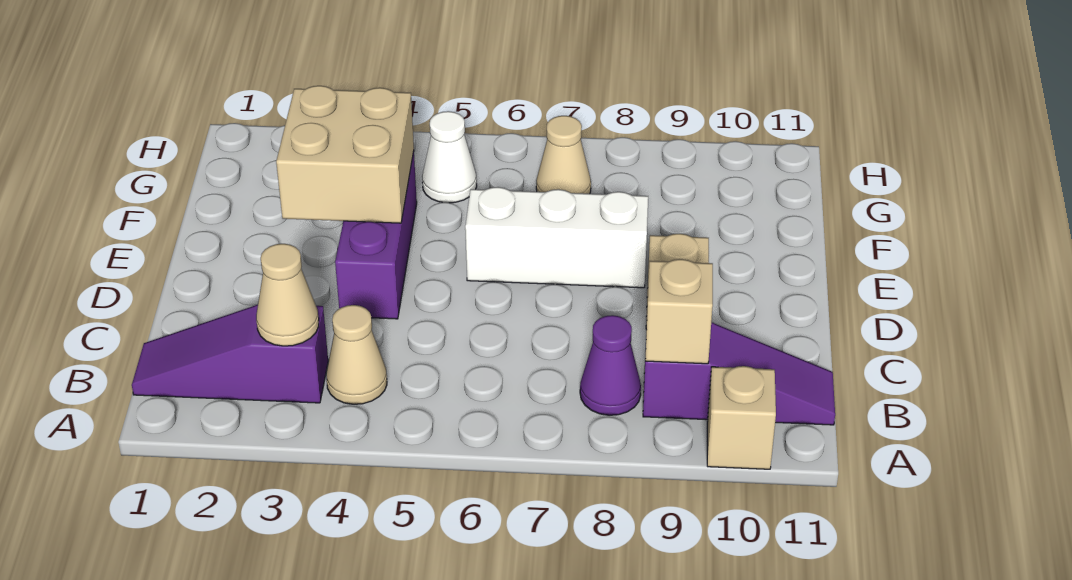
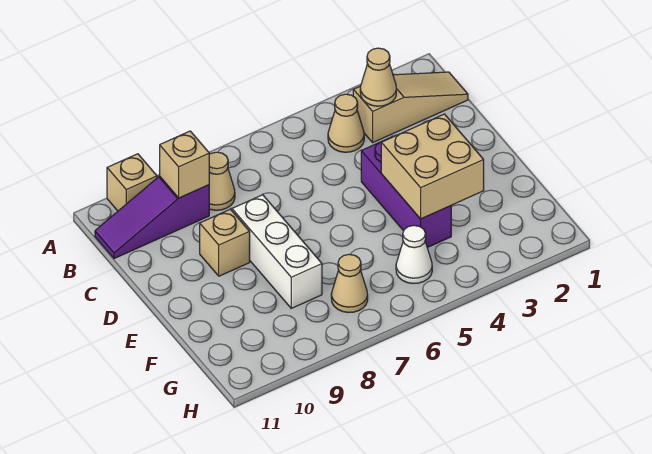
purple slope B1:B3 level 1 top 3 -> tan slope B1:B3 level 1 top 3
purple cone B8 level 1 -> tan cone B8 level 1
white brick E6:E8 level 1 -> white brick D8:F8 level 1

